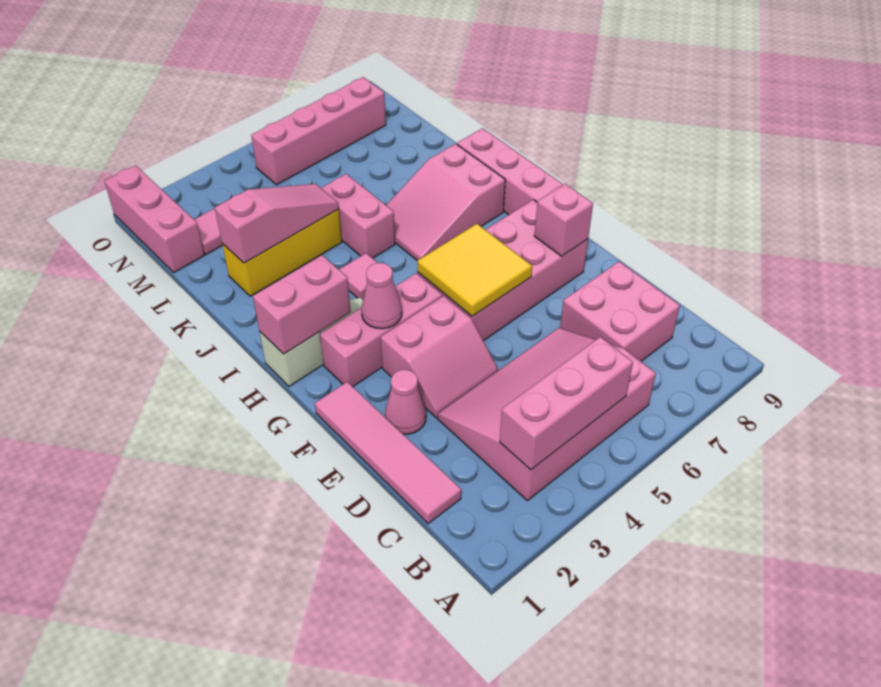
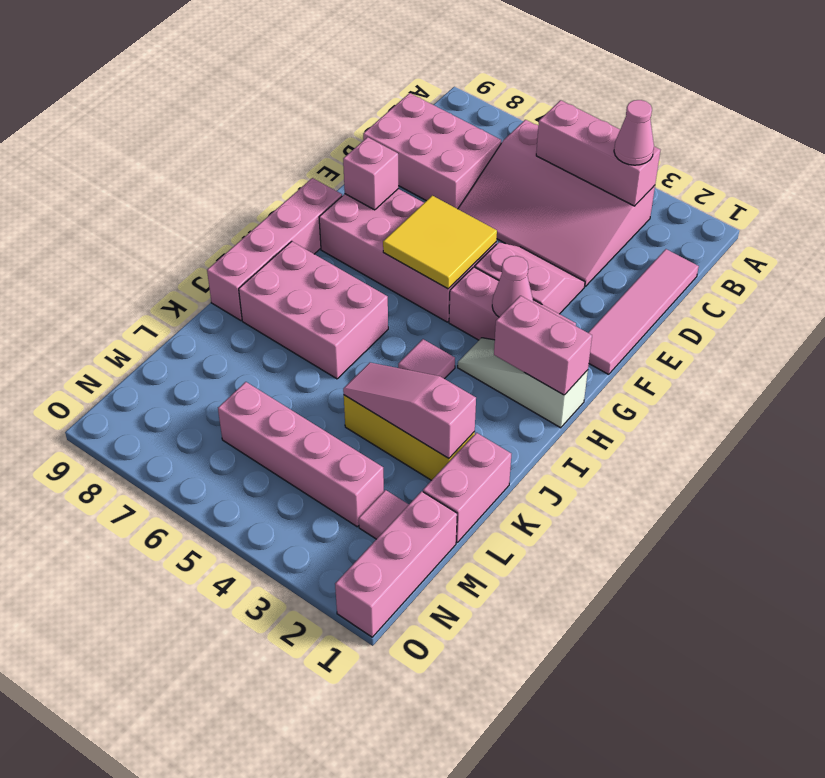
pink brick C7:D8 level 1 -> pink brick C7:D9 level 1
pink cone E2 level 1 -> pink cone B3 level 3
pink slope I6:J8 level 1 top 8 -> pink brick I6:J8 level 1
pink brick J5:K5 level 1 -> pink brick K1:L1 level 1
pink brick N5:N8 level 1 -> pink brick M3:M6 level 1

